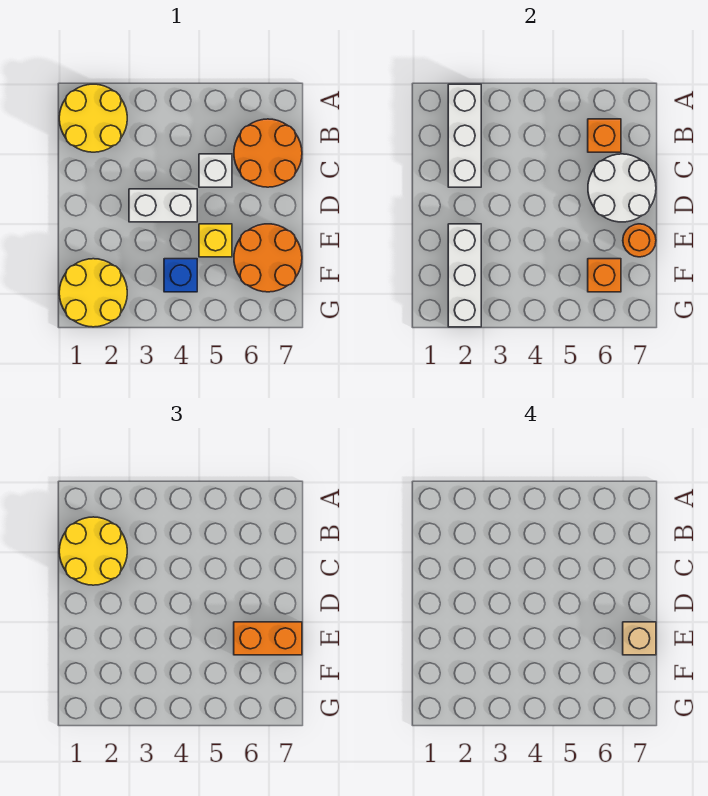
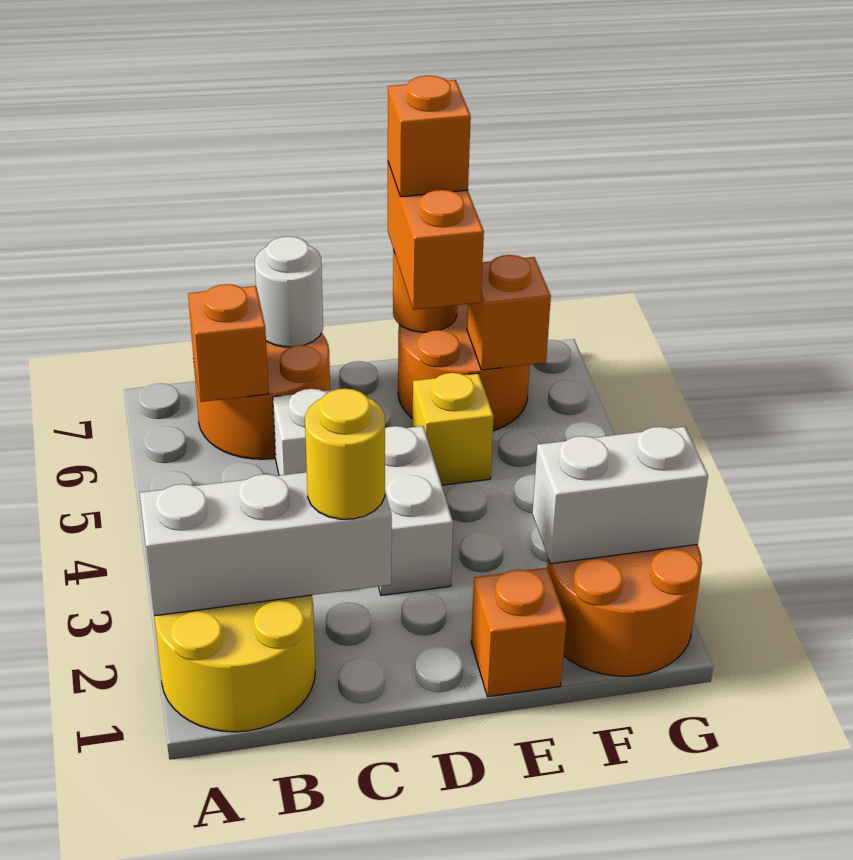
yellow round brick B1:C2 level 3 -> yellow round brick C2 level 3
white round brick C6:D7 level 2 -> white round brick C7 level 2
none -> orange brick E1 level 1
white brick E2:G2 level 2 -> white brick F2:G2 level 2
tan brick E7 level 4 -> orange brick E7 level 4
yellow round brick F1:G2 level 1 -> orange round brick F1:G2 level 1
blue brick F4 level 1 -> none

